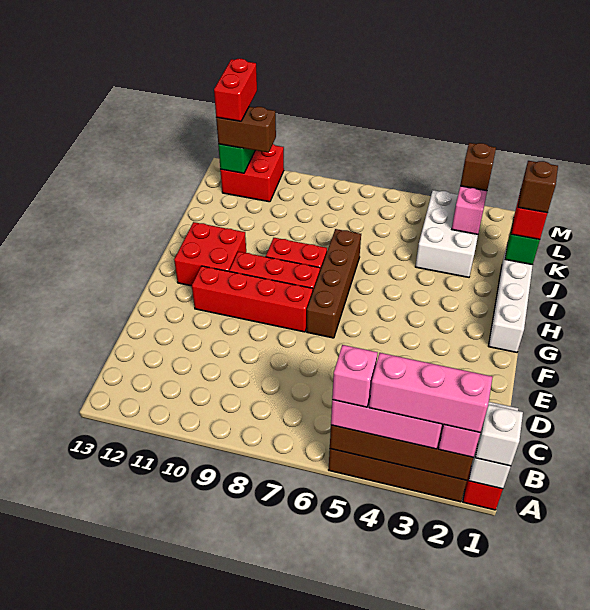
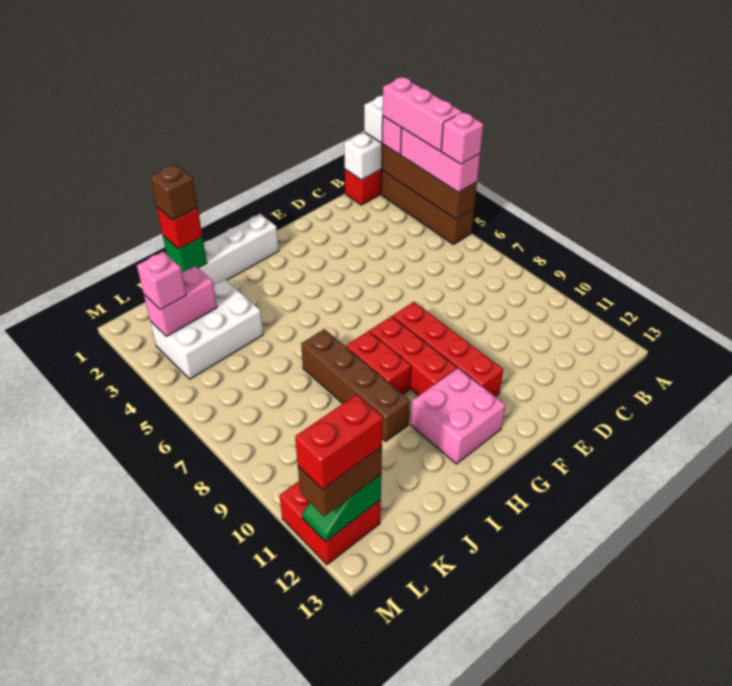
brown brick F7:I7 level 1 -> brown brick I7:I10 level 1
red brick G11:H12 level 1 -> pink brick G11:H12 level 1
brown brick L3 level 3 -> pink brick L3 level 3
brown brick L11:L12 level 3 -> brown brick L12:M12 level 3

